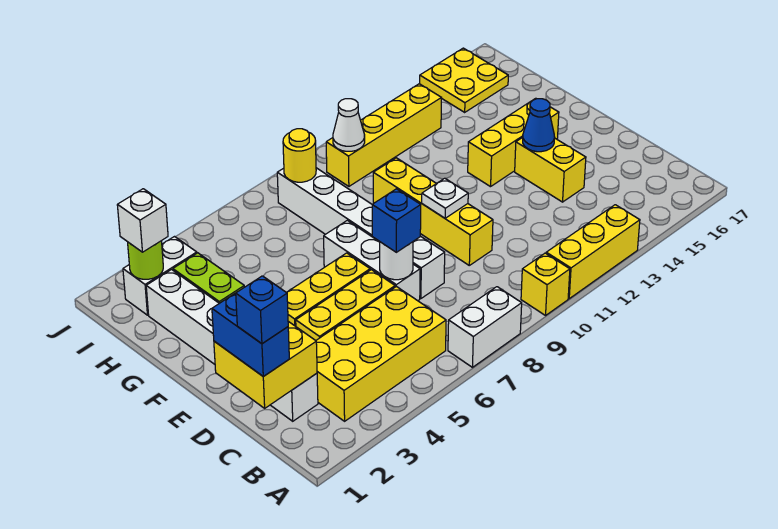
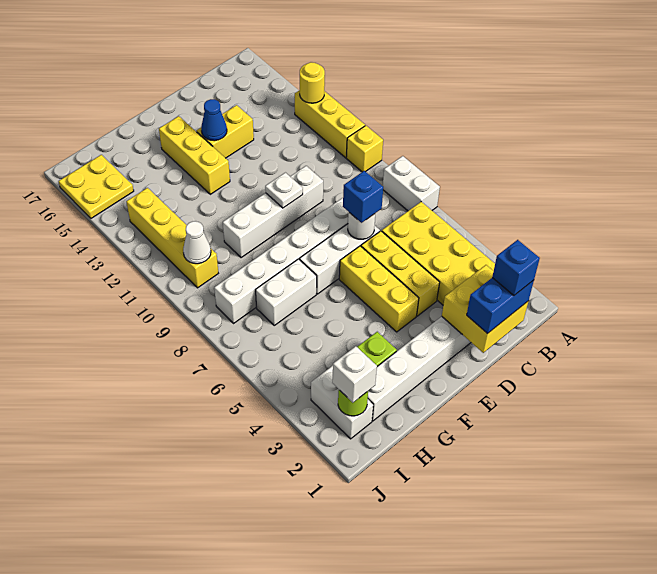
yellow brick D10:G10 level 1 -> white brick D10:G10 level 1
none -> white brick G7:H7 level 1
yellow round brick I8 level 2 -> yellow round brick A13 level 2

